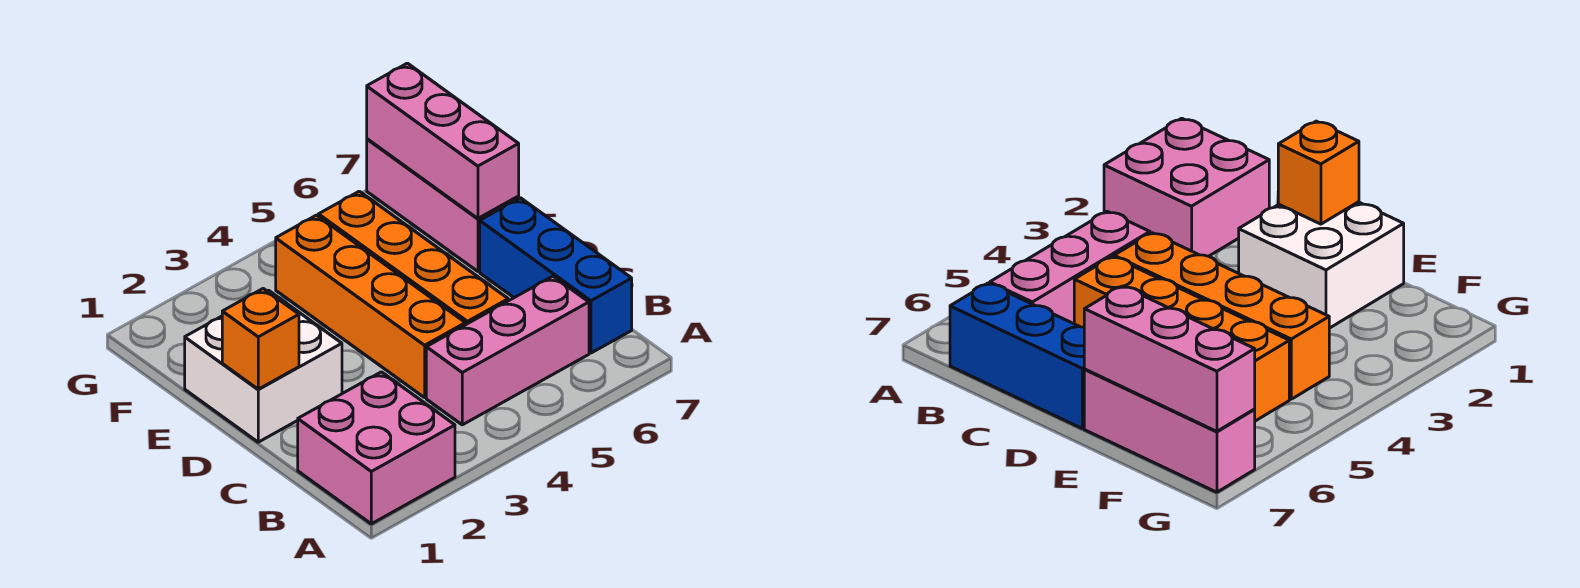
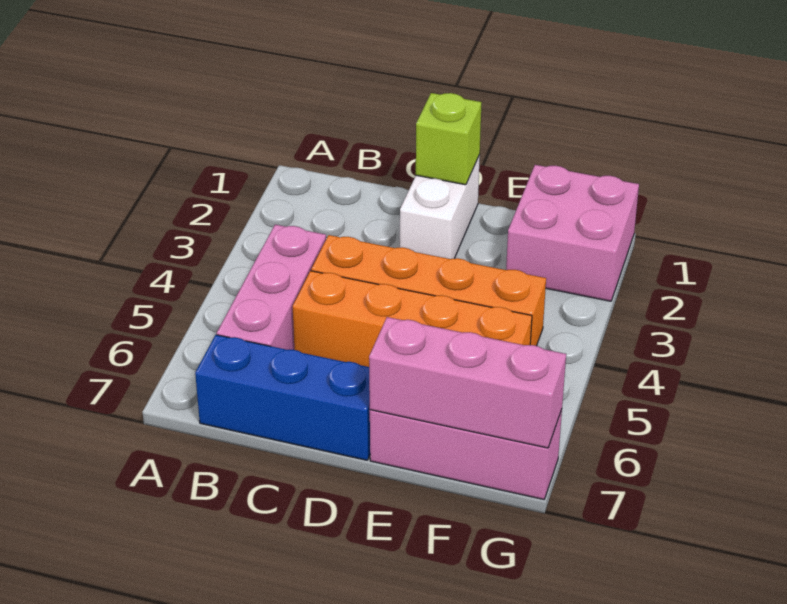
pink brick A1:B2 level 1 -> pink brick F1:G2 level 1
white brick D1:E2 level 1 -> white brick D1:D2 level 1
orange brick D1 level 2 -> lime brick D1 level 2

